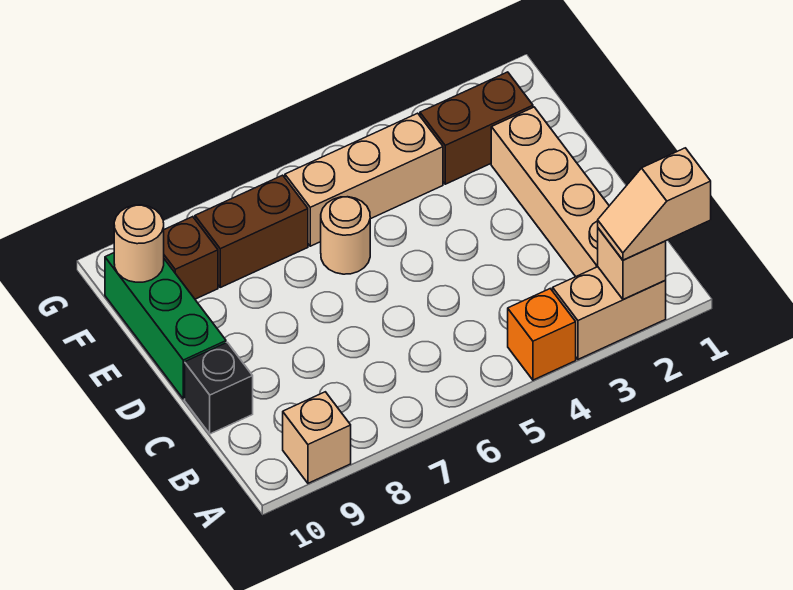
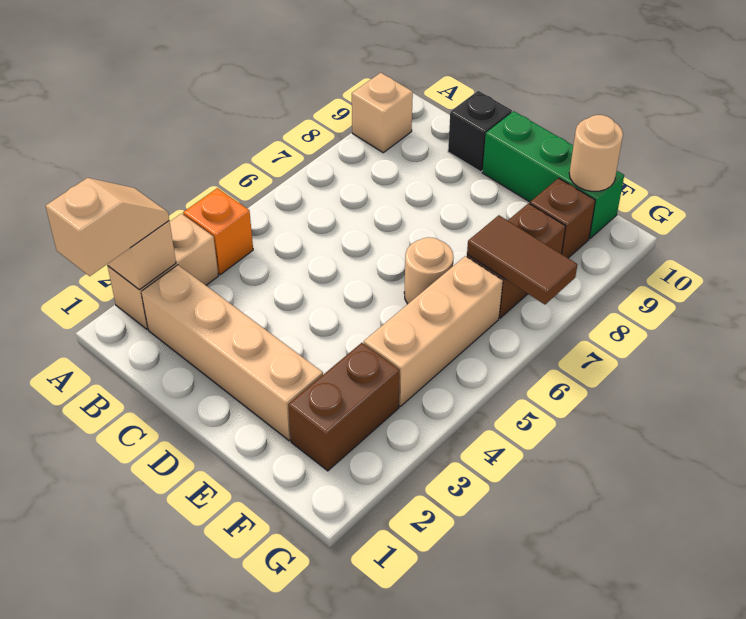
none -> brown tile F7:G7 level 2

